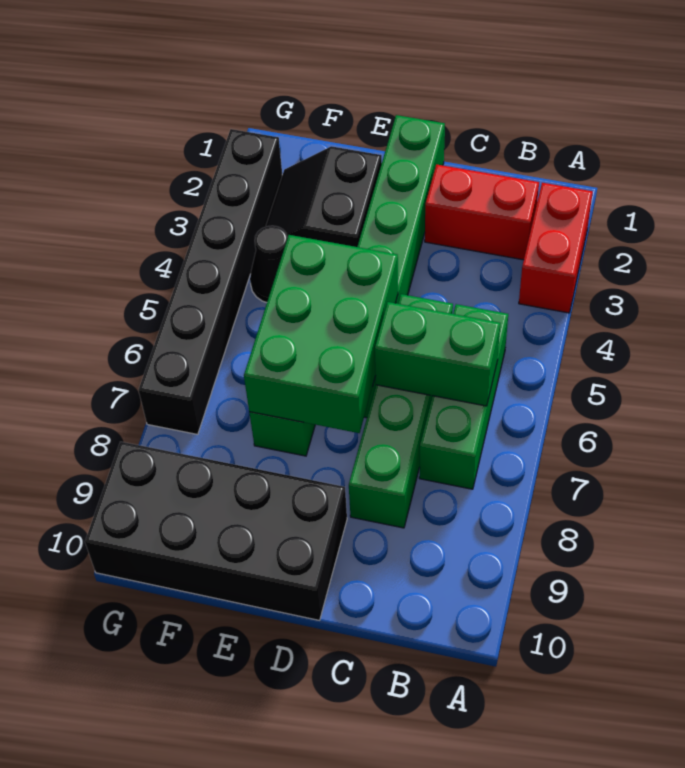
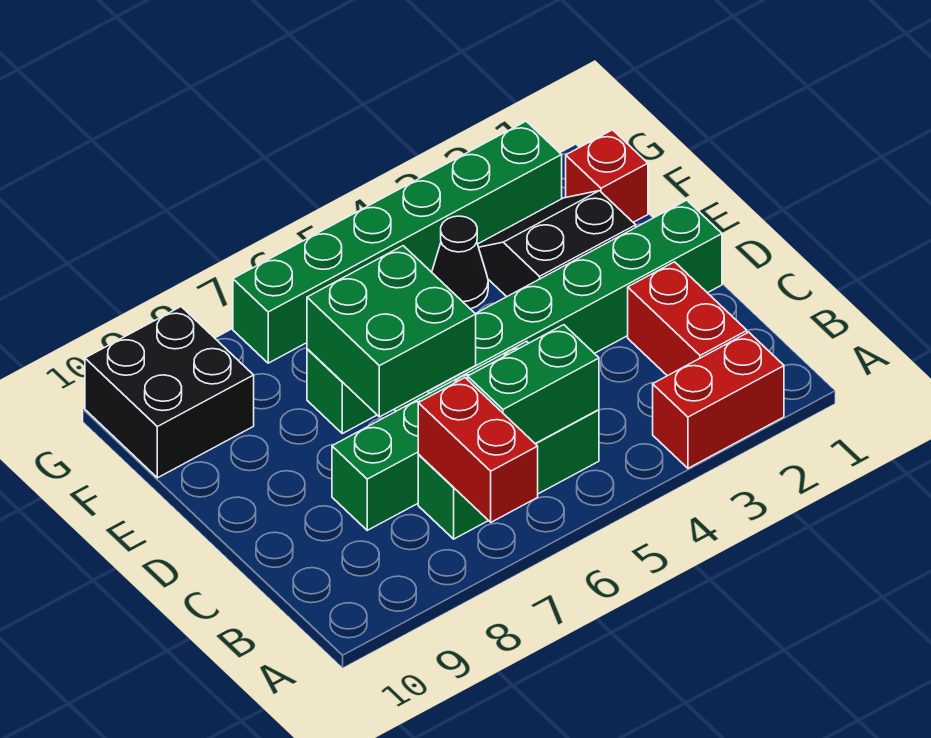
none -> red brick A7:B7 level 2
green brick B6:C6 level 2 -> green brick B5:B6 level 2
green brick D5:E7 level 2 -> green brick D6:E7 level 2
black brick D9:G10 level 1 -> black brick F9:G10 level 1
none -> red brick F1 level 1
black brick G2:G7 level 1 -> green brick G2:G7 level 1

